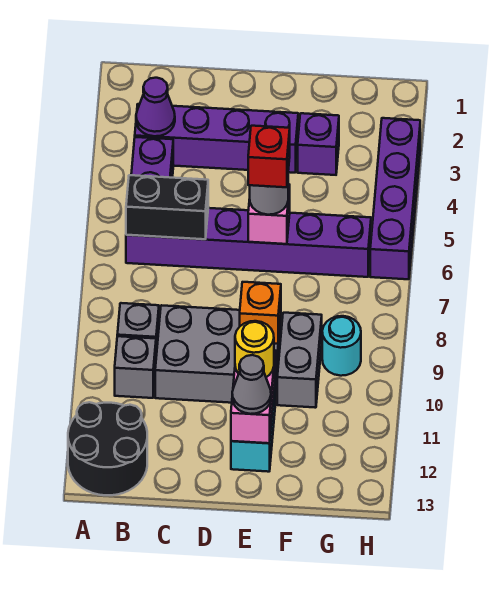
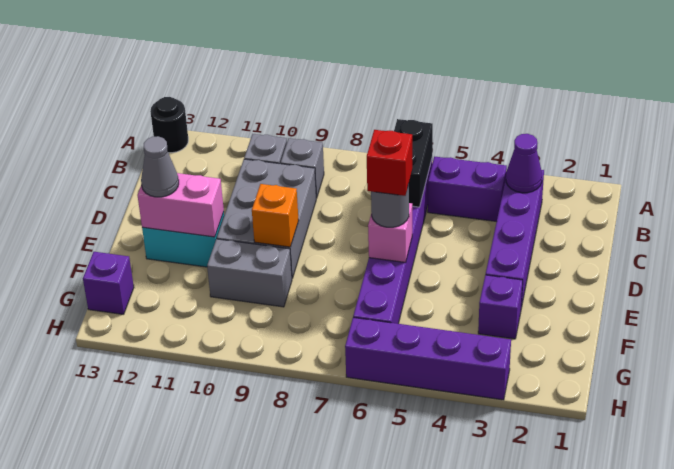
black round brick A12:B13 level 1 -> black round brick A13 level 1
yellow round brick E11 level 3 -> none
cyan round brick G9 level 1 -> none
none -> purple brick G13 level 1

